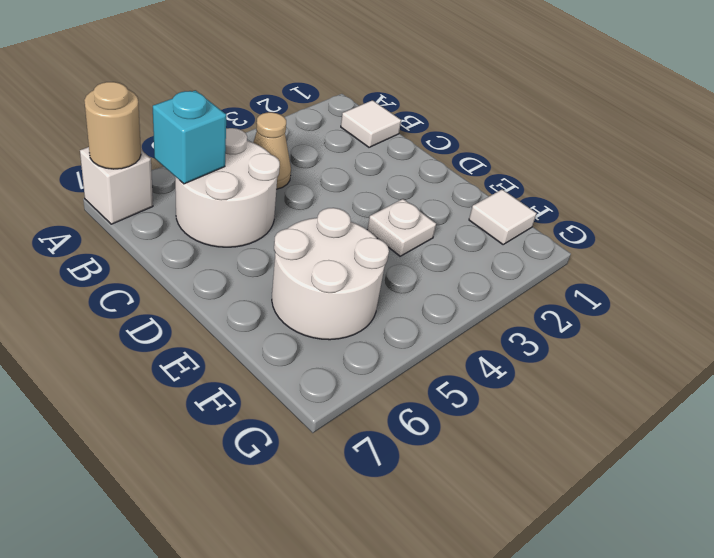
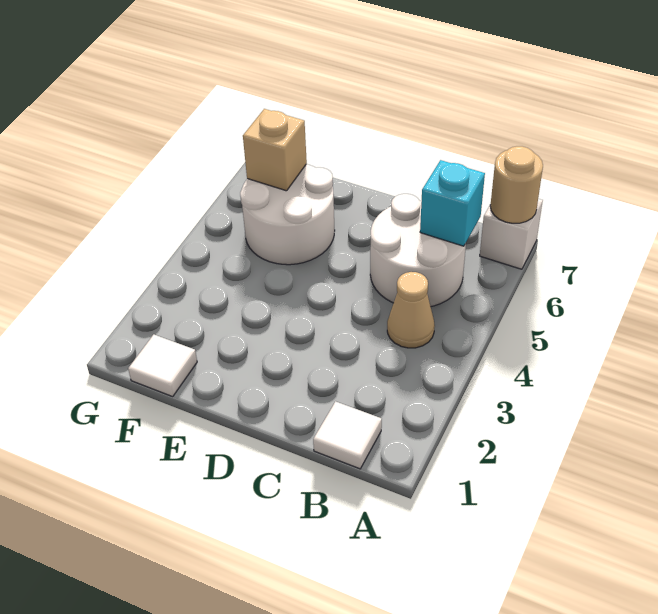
white plate E3 level 1 -> none
none -> tan brick F6 level 2

